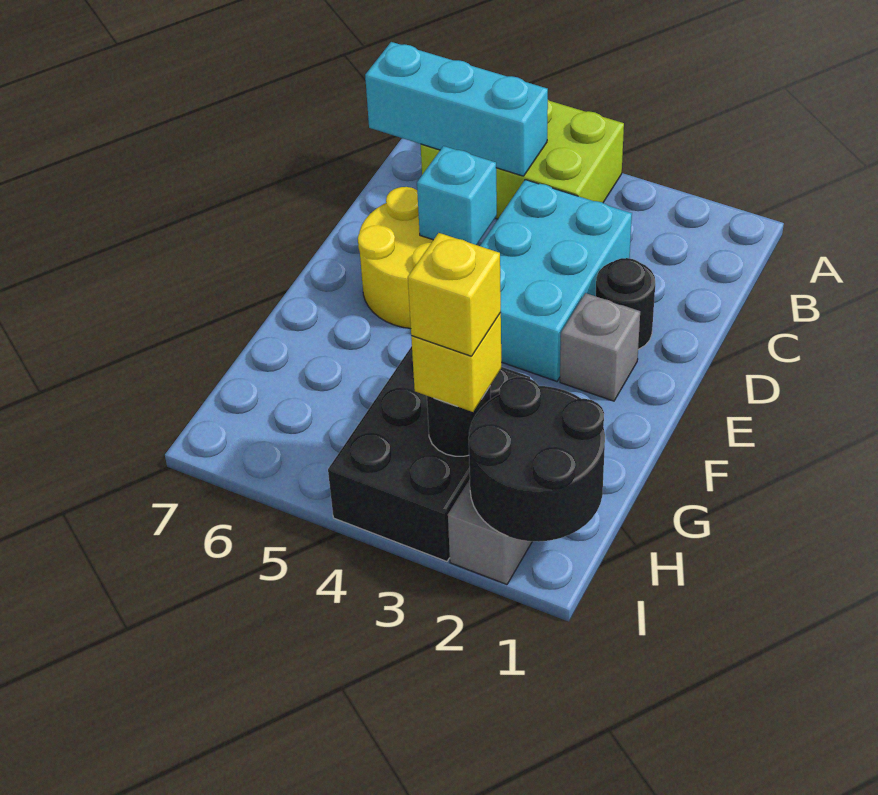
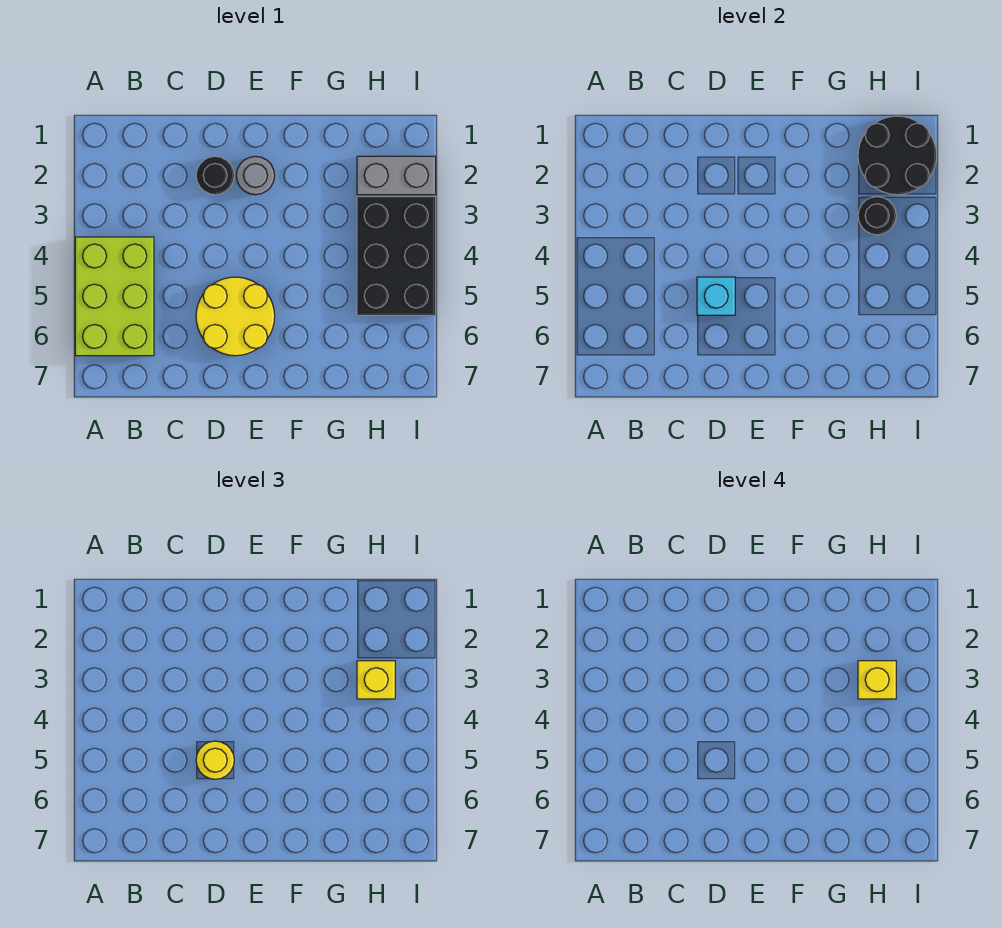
cyan brick B5:B7 level 2 -> none
cyan brick C3:E4 level 1 -> none
none -> yellow round brick D5 level 3
grey brick E2 level 1 -> grey round brick E2 level 1
black brick G3:I4 level 1 -> black brick H3:I5 level 1

